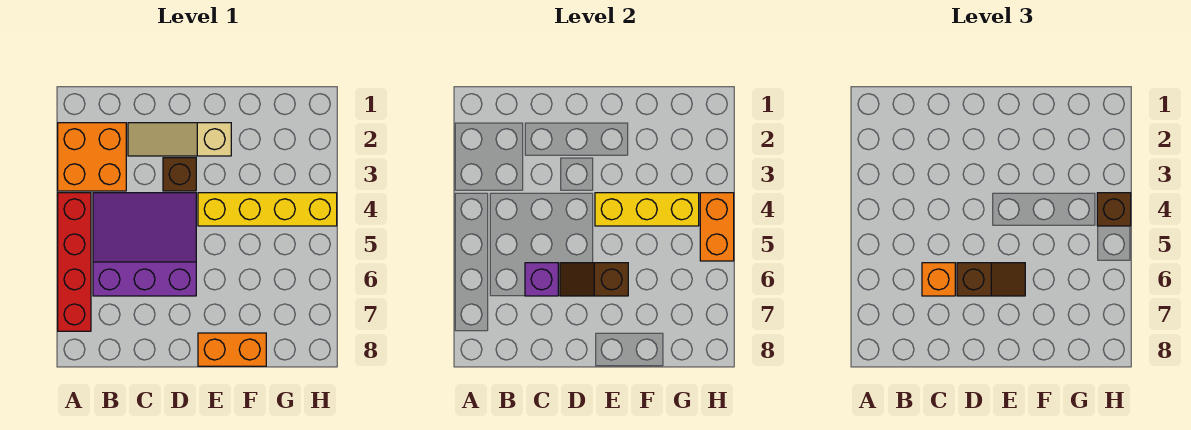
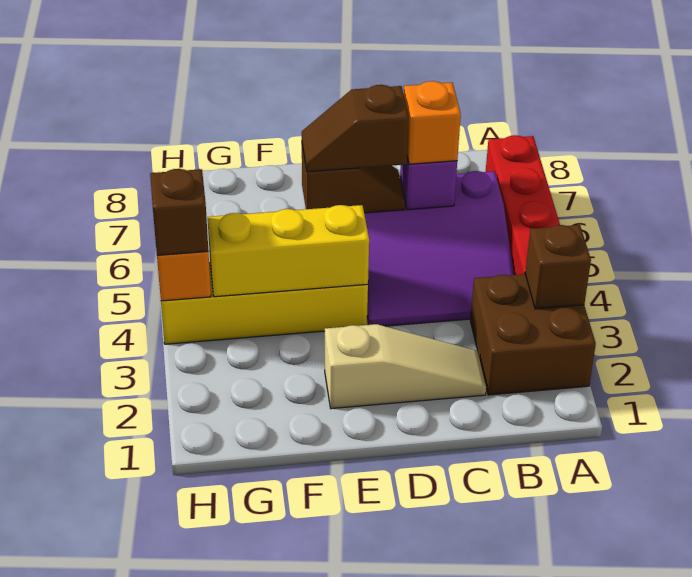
orange brick A2:B3 level 1 -> brown brick A2:B3 level 1
brown brick D3 level 1 -> brown brick A3 level 2
orange brick E8:F8 level 1 -> none

